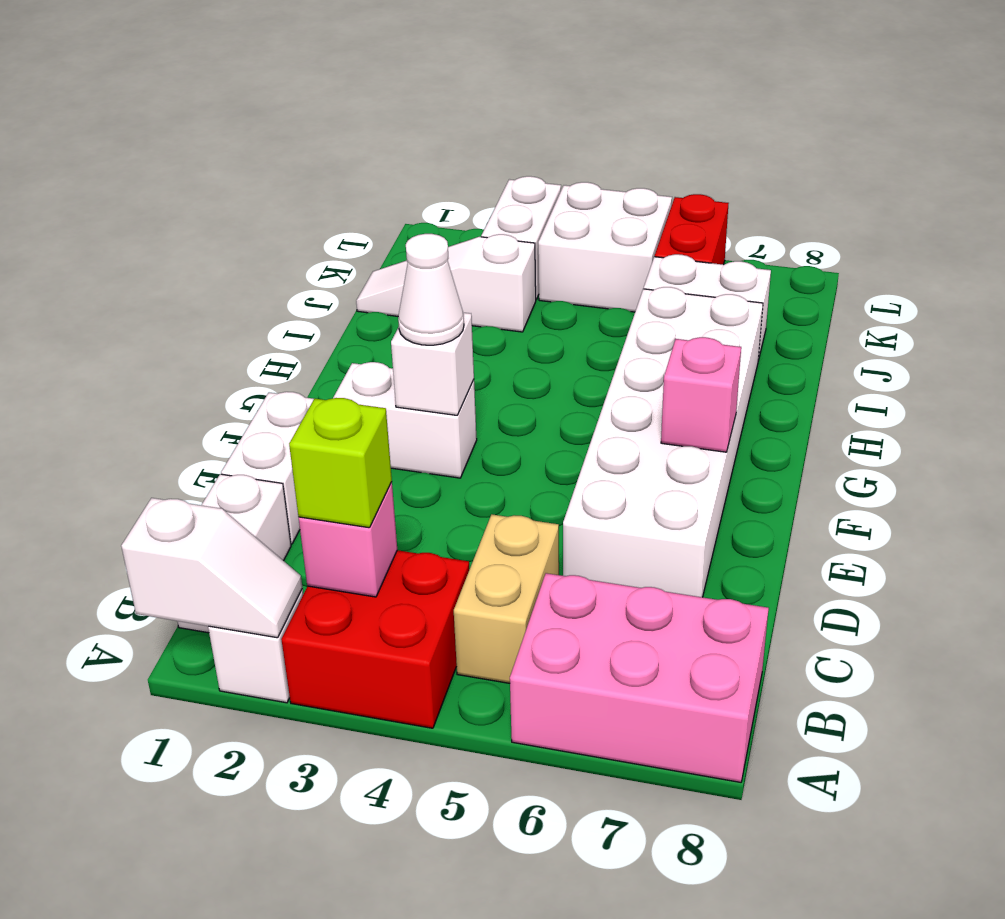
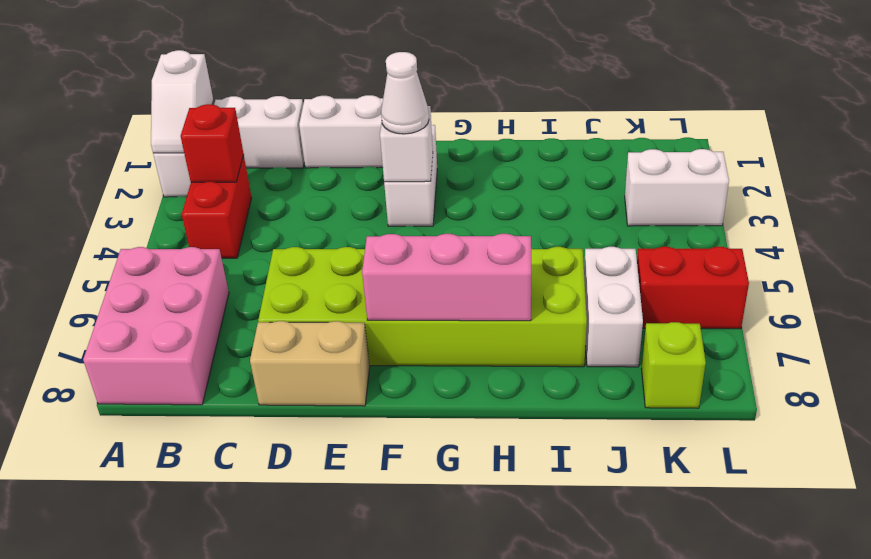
red brick A3:B4 level 1 -> red brick B3:B4 level 1
pink brick B3 level 2 -> red brick B3 level 2
lime brick B3 level 3 -> lime brick K8 level 1
tan brick B5:C5 level 1 -> tan brick D8:E8 level 1
white brick D6:I7 level 1 -> lime brick D6:I7 level 1
pink brick F7 level 2 -> pink brick F7:H7 level 2
white slope J1:J3 level 1 top 3 -> none
white brick K4:L5 level 1 -> none

